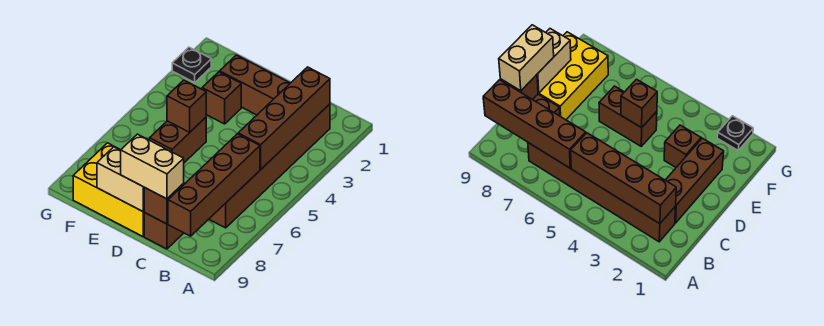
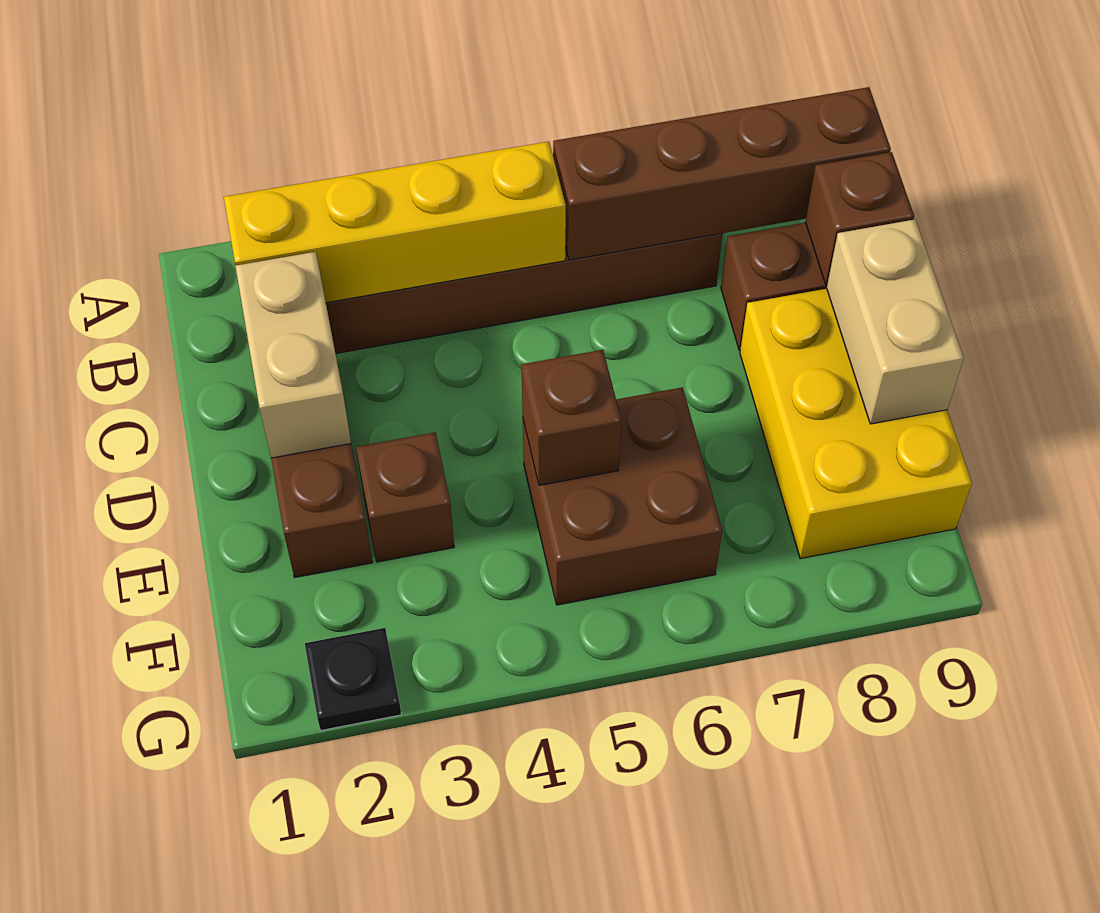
brown brick B2:B5 level 2 -> yellow brick B2:B5 level 2
tan brick C9:D9 level 3 -> tan brick C2:D2 level 2
brown brick E5:E6 level 1 -> brown brick E5:F6 level 1

